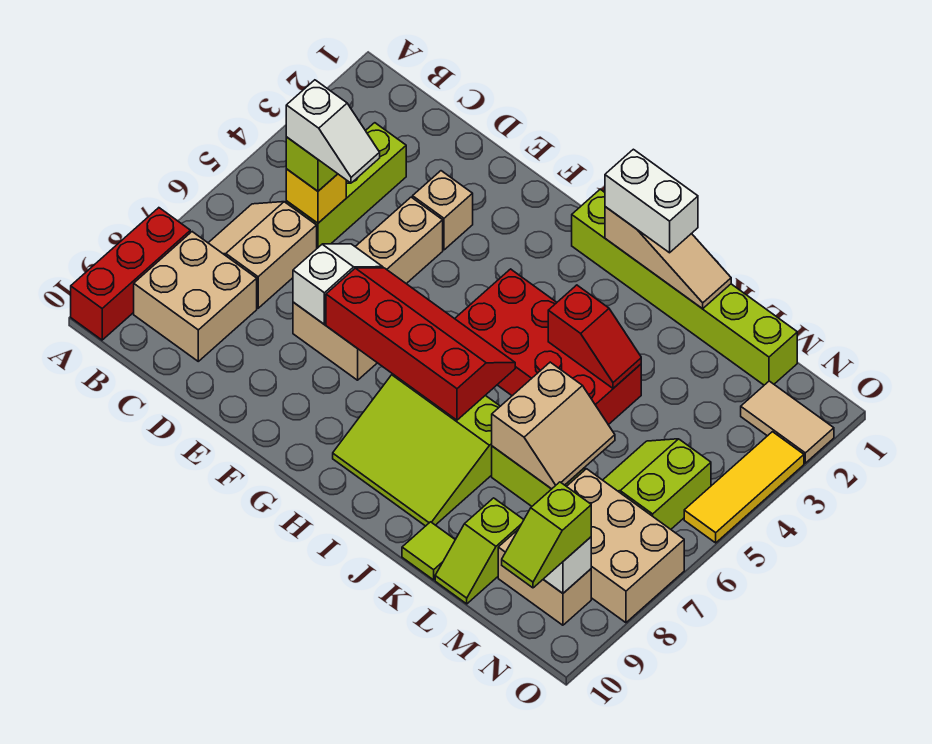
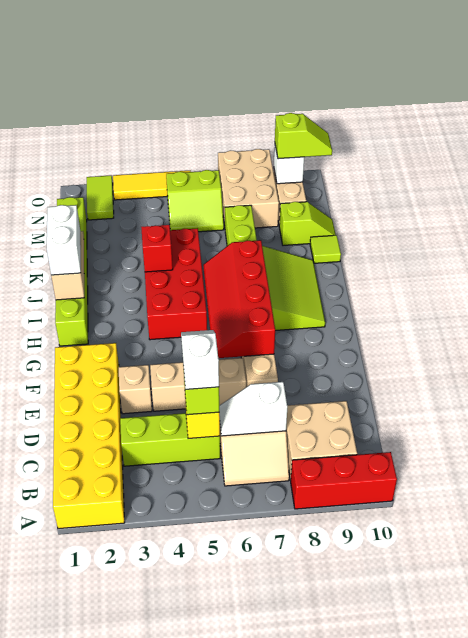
none -> yellow brick A1:F2 level 1
white slope E6:E7 level 2 top 7 -> white slope C6:C7 level 2 top 7
tan slope K6:L7 level 2 top K -> none
tan tile N2:O2 level 1 -> lime tile N2:O2 level 1

